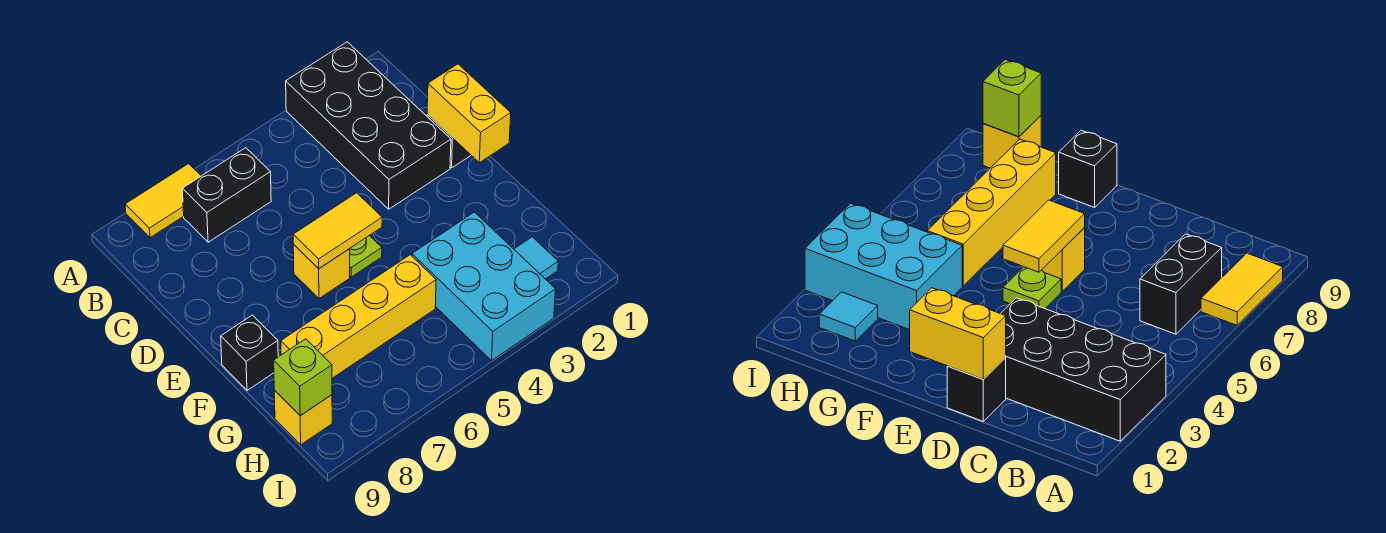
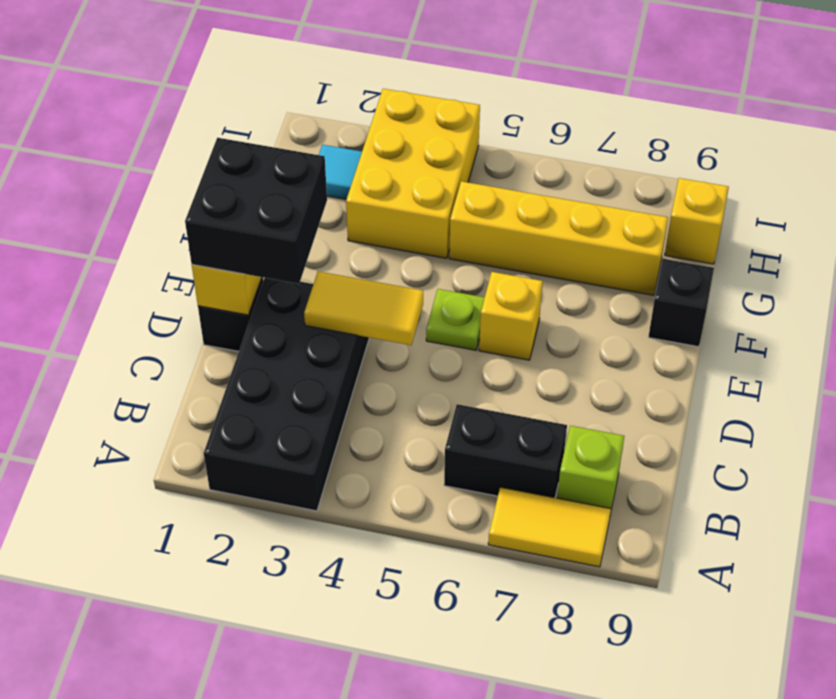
none -> black brick D1:E2 level 3
yellow tile E5:E6 level 2 -> yellow tile D3:D4 level 2
cyan brick G3:I4 level 1 -> yellow brick G3:I4 level 1
lime brick H9 level 2 -> lime brick B8 level 1

